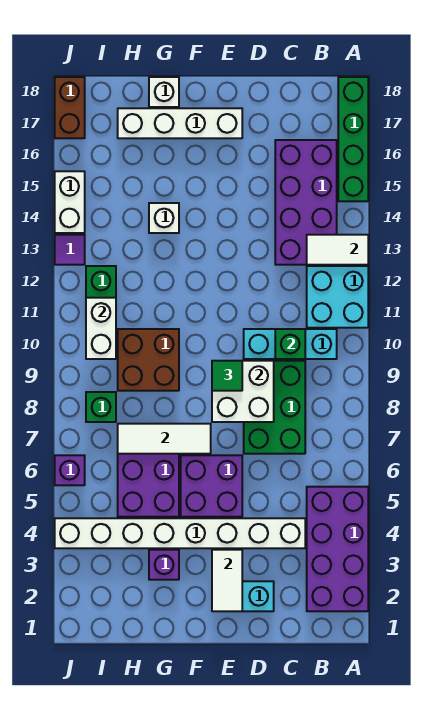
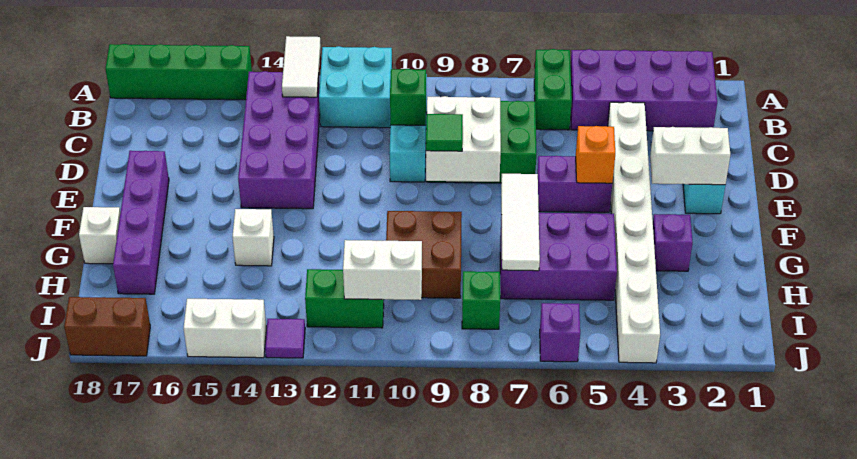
none -> green brick A6:B6 level 1
purple brick B13:C16 level 1 -> purple brick B13:E14 level 1
white tile E2:E3 level 2 -> white brick E2:E3 level 2
purple brick E5:F6 level 1 -> purple brick E5:E6 level 1
none -> orange brick E5 level 2
white brick E17:H17 level 1 -> purple brick E17:H17 level 1

